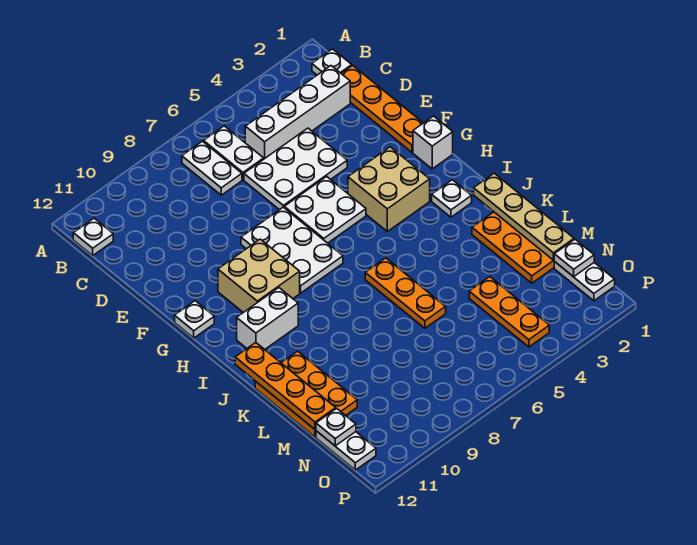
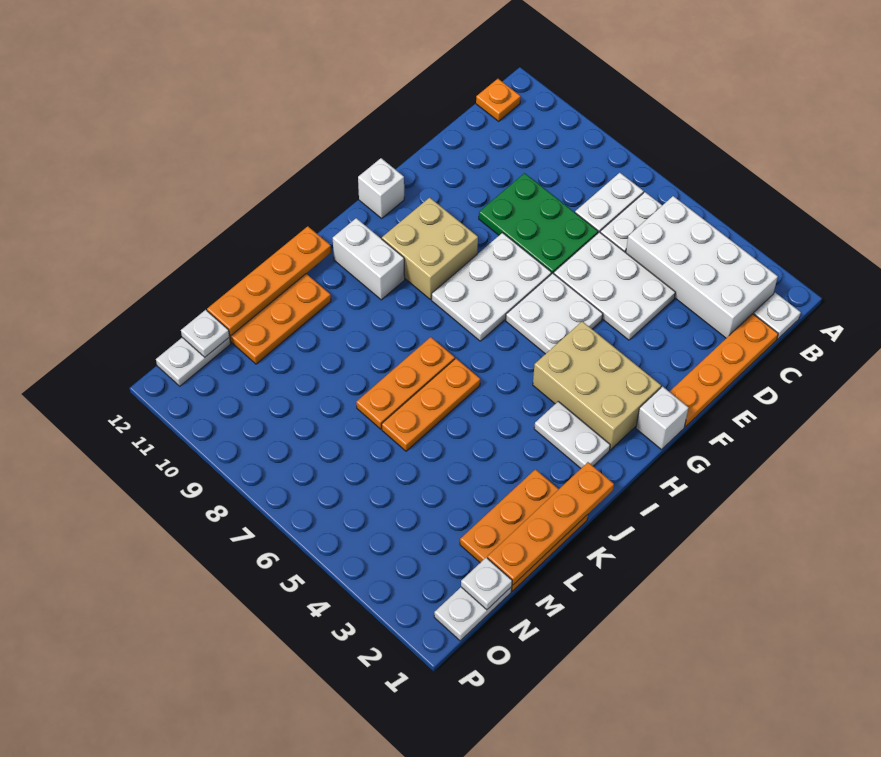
white plate B12 level 1 -> orange plate B12 level 1
white brick C2:C5 level 1 -> white brick B2:C5 level 1
none -> green plate D7:E9 level 1
tan brick G3:H4 level 1 -> tan brick G2:H4 level 1
white plate G12 level 1 -> white brick G12 level 1
white plate I2 level 1 -> white plate I2:I3 level 1
tan plate J1:M1 level 2 -> orange plate J1:M1 level 2
orange plate M4:O4 level 1 -> orange plate J7:L7 level 1

